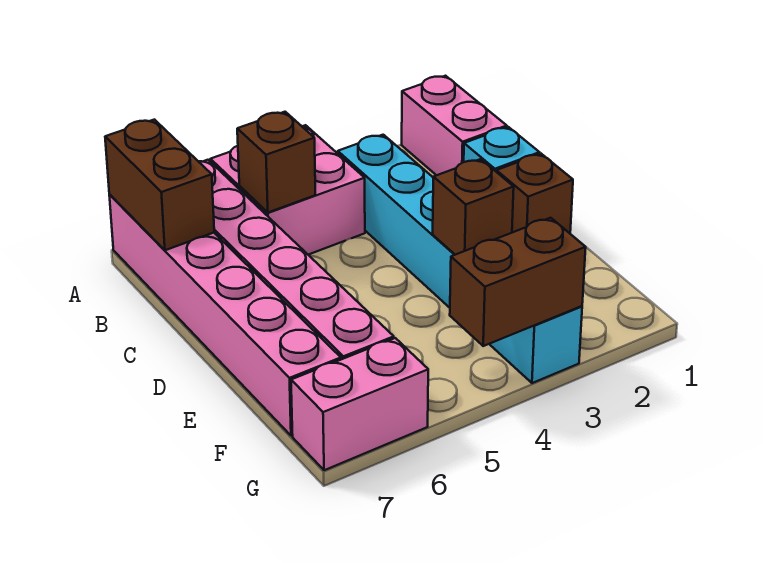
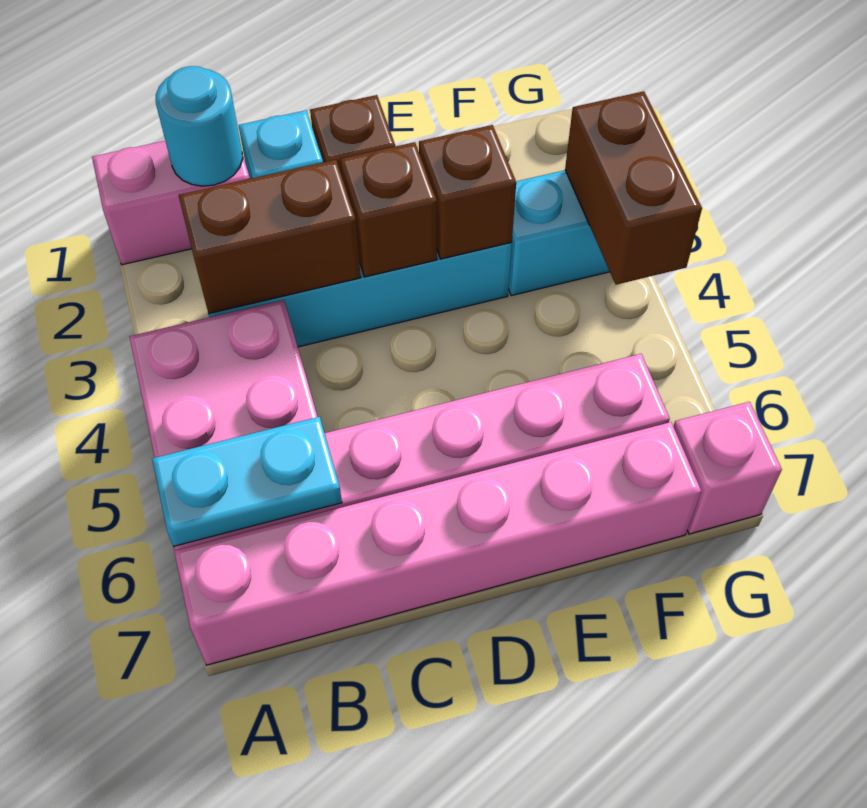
none -> cyan plate A6:B6 level 2
brown brick A7:B7 level 2 -> brown brick B3:C3 level 2
none -> cyan round brick B1 level 2
brown brick B5 level 2 -> brown brick D3 level 2
pink brick G6:G7 level 1 -> pink brick G7 level 1

